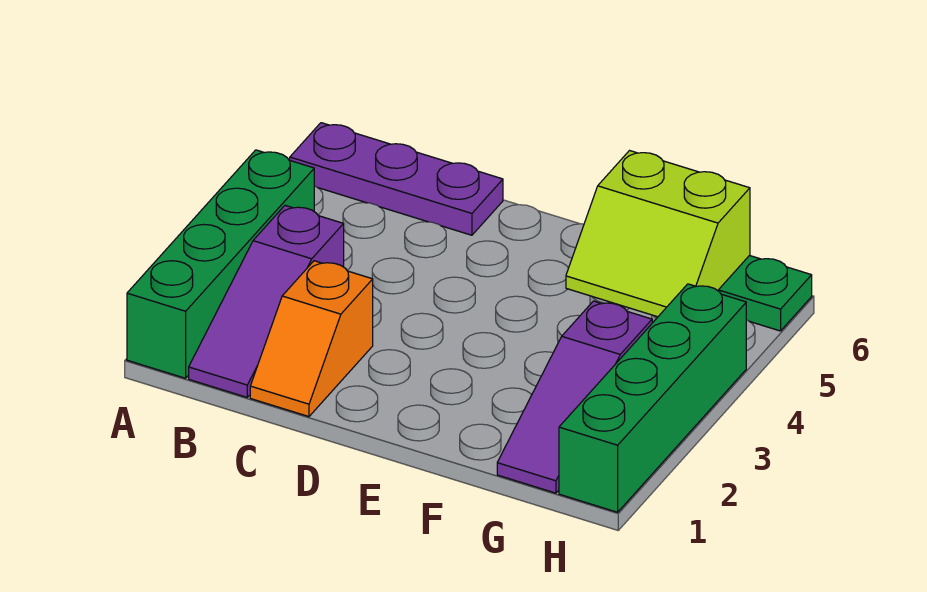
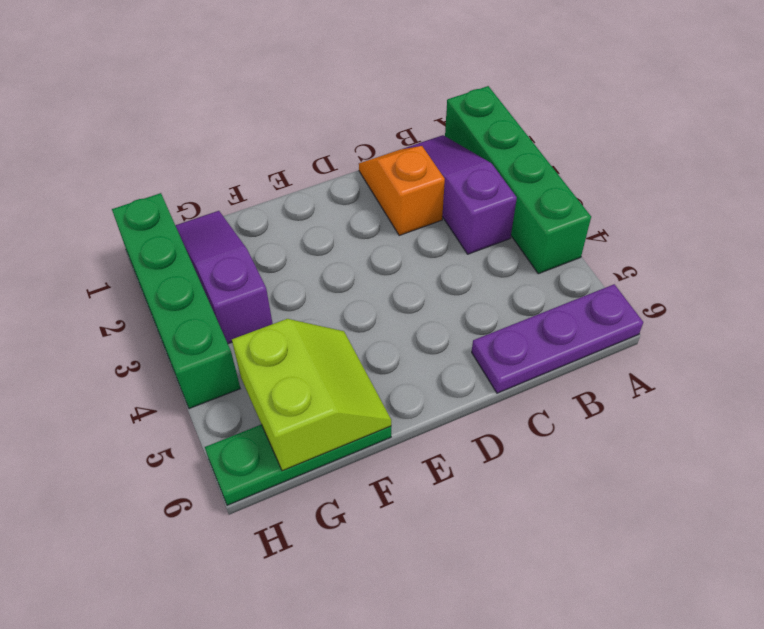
lime slope F5:G6 level 2 top 6 -> lime slope F5:G6 level 2 top G

